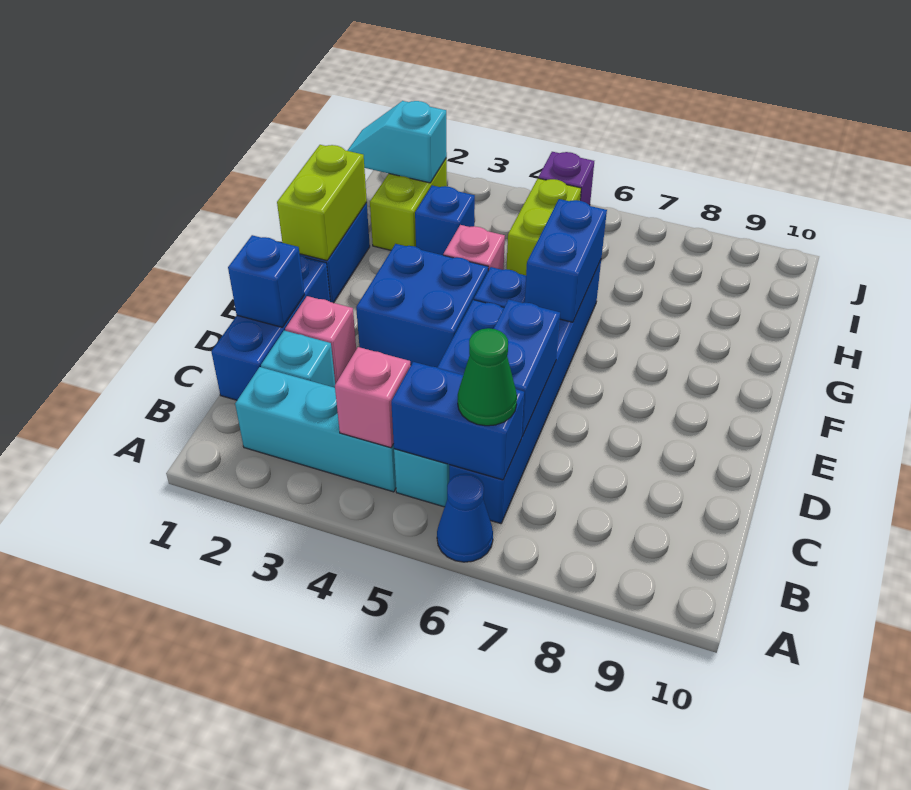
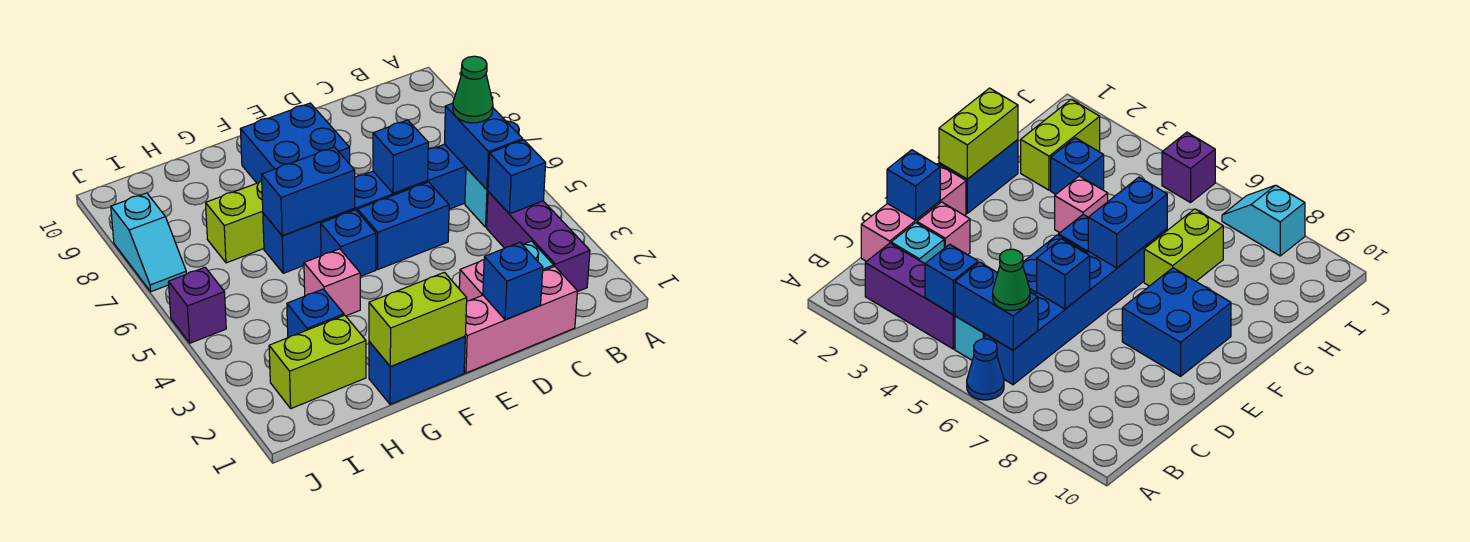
cyan brick B2:B4 level 1 -> purple brick B2:B4 level 1
pink brick B4 level 2 -> blue brick B4 level 2
blue brick C1:E1 level 1 -> pink brick C1:E1 level 1
blue brick C6:D6 level 2 -> blue brick D6 level 2
blue brick E3:F4 level 1 -> blue brick E8:F9 level 1
lime brick H5:I5 level 1 -> lime brick G7:H7 level 1
cyan slope I1:I2 level 2 top 2 -> cyan slope J7:J8 level 1 top 8

